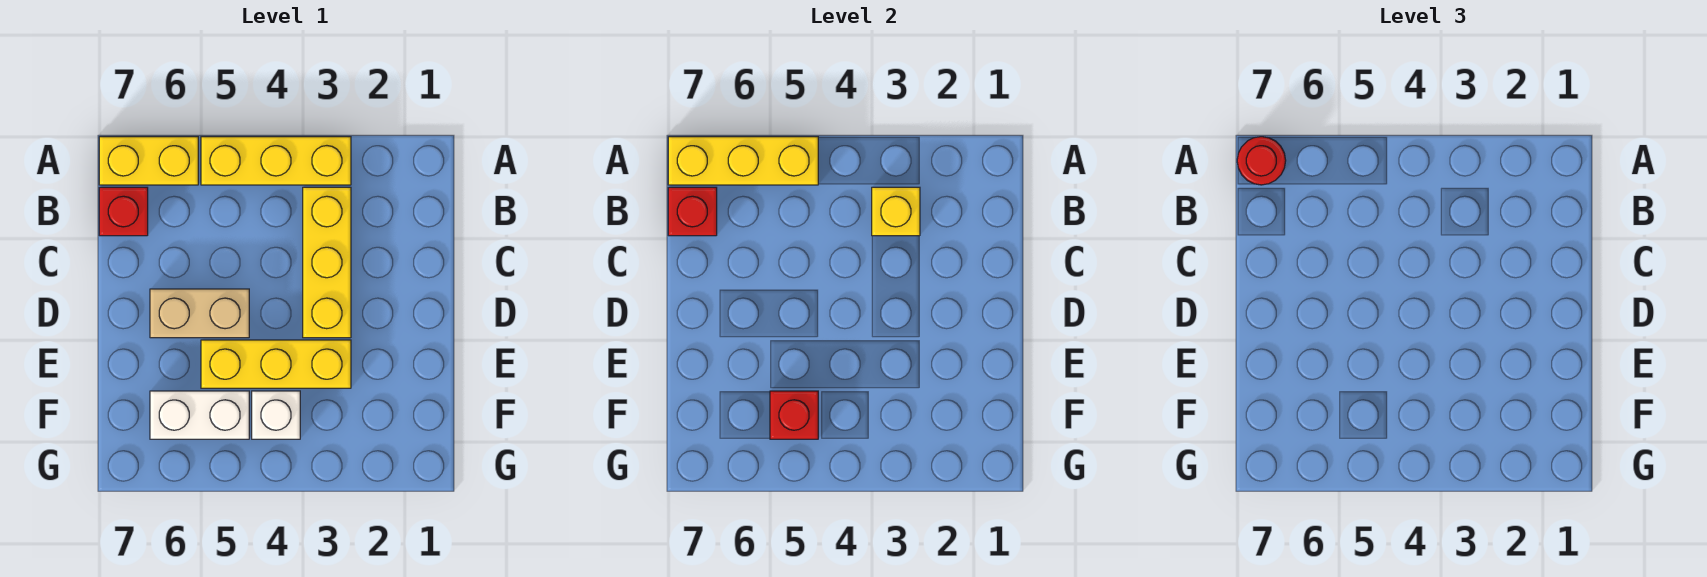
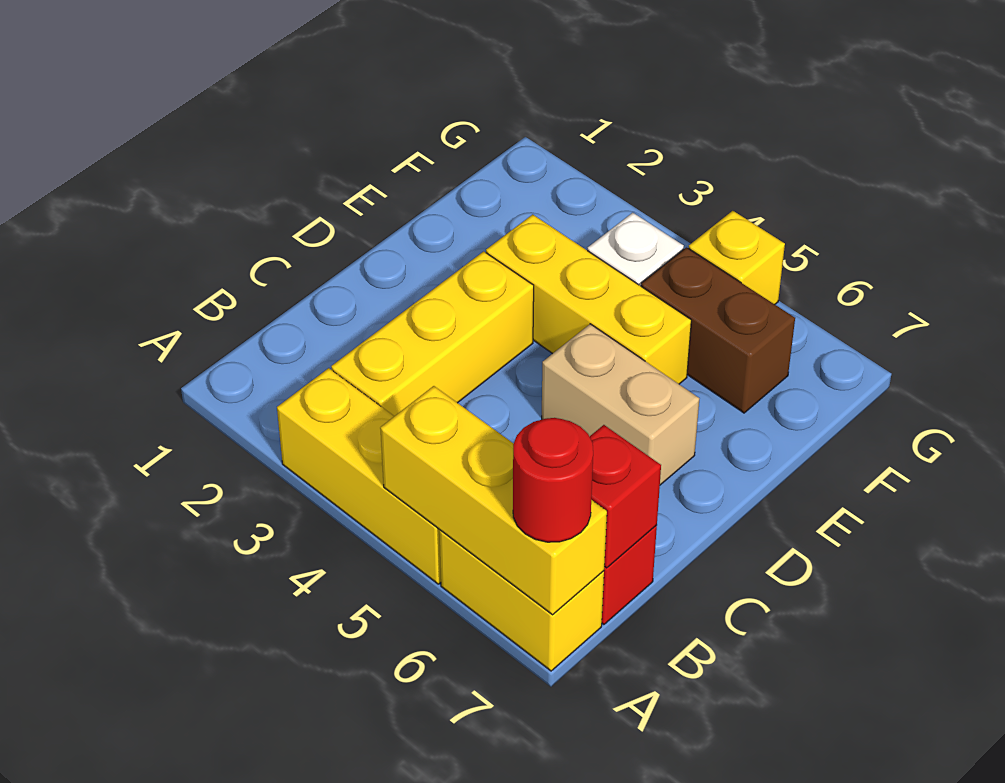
yellow brick B3 level 2 -> yellow brick G5 level 1
white brick F5:F6 level 1 -> brown brick F5:F6 level 1
red brick F5 level 2 -> none

